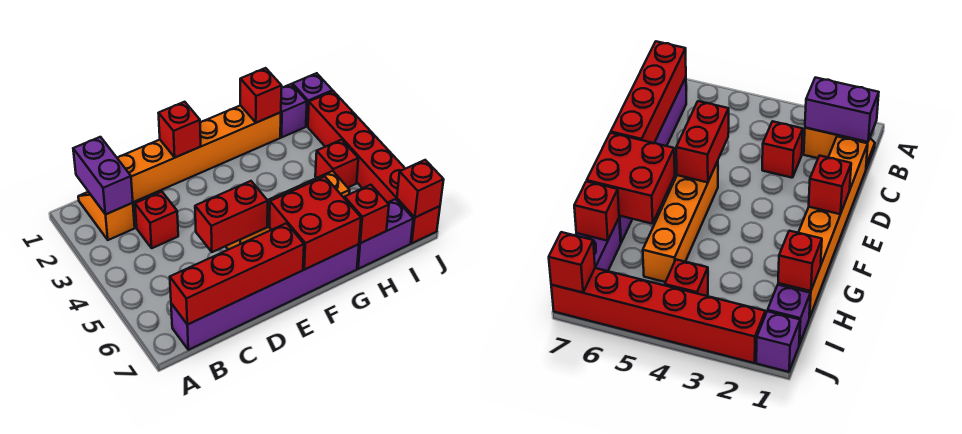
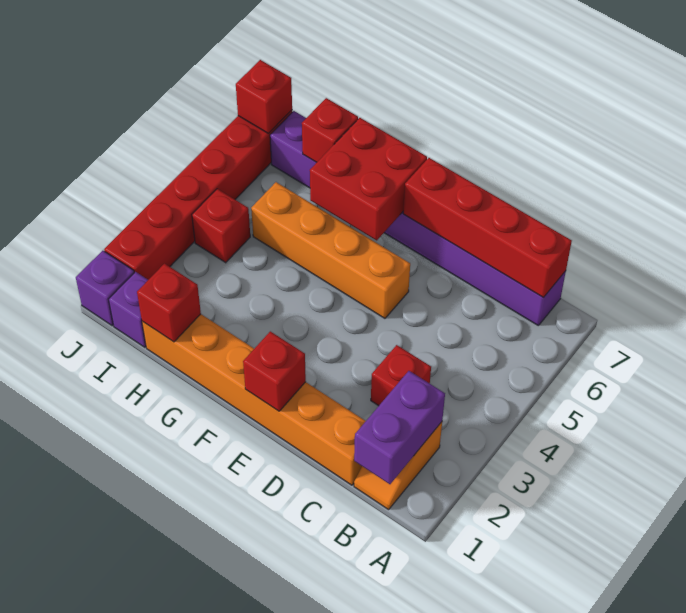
red brick D5:E5 level 2 -> none

